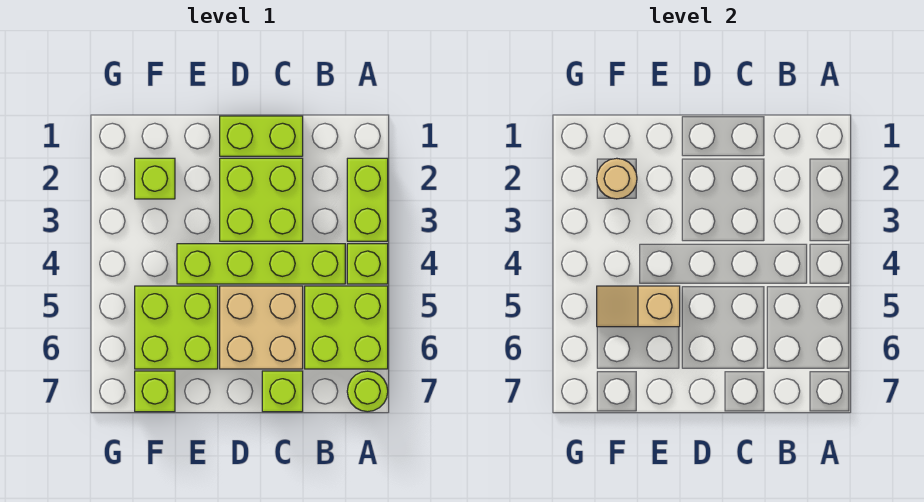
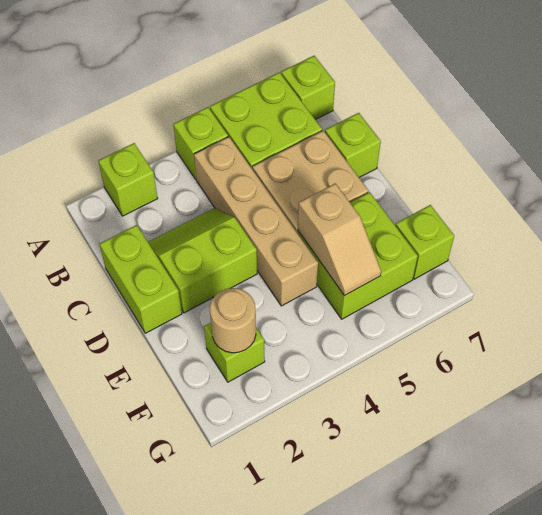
lime brick A2:A3 level 1 -> lime brick A2 level 1
lime round brick A7 level 1 -> lime brick A7 level 1
lime brick B4:E4 level 1 -> tan brick B4:E4 level 1
lime brick C2:D3 level 1 -> lime slope C2:D3 level 1 top D

